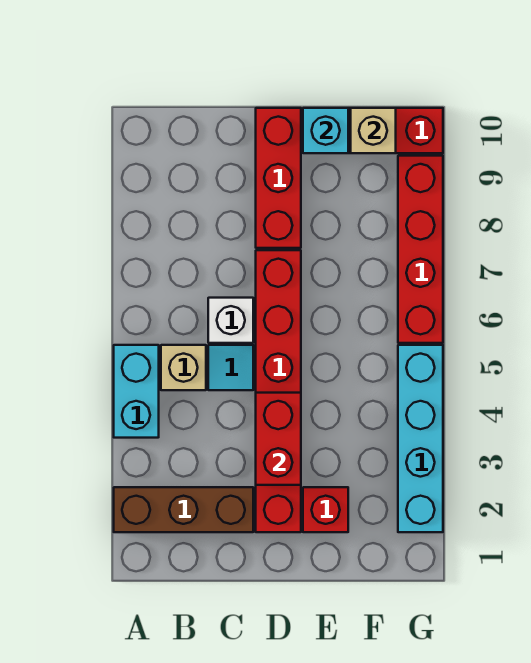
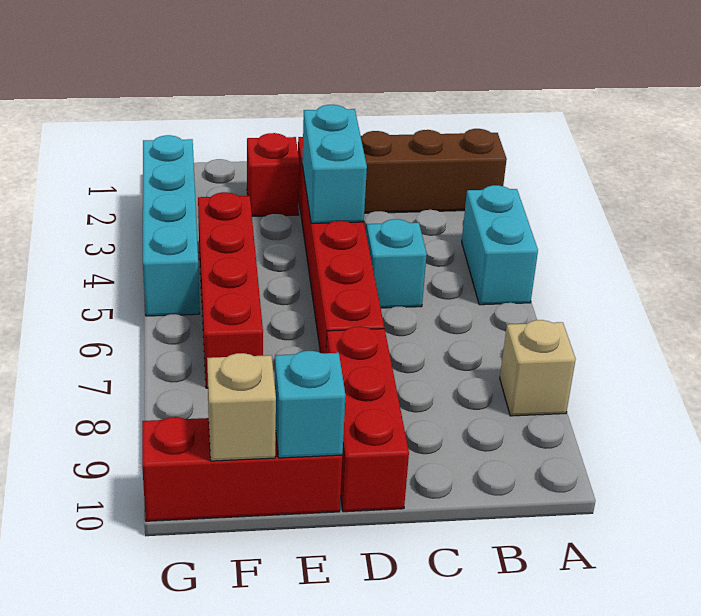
tan brick B5 level 1 -> tan brick A8 level 1
cyan tile C5 level 1 -> cyan brick C5 level 1
white brick C6 level 1 -> none
red brick D3:D4 level 2 -> cyan brick D3:D4 level 2
red brick G6:G9 level 1 -> red brick F4:F7 level 1

